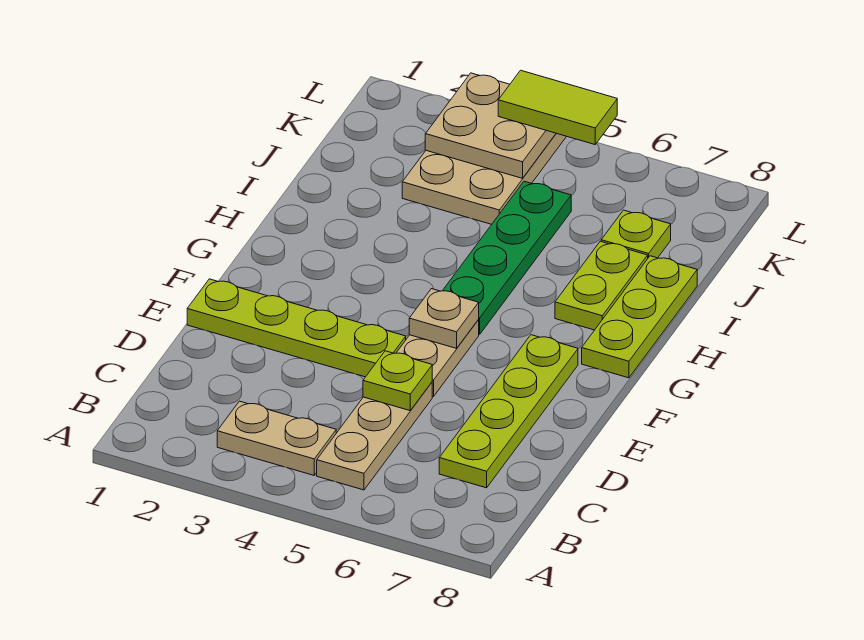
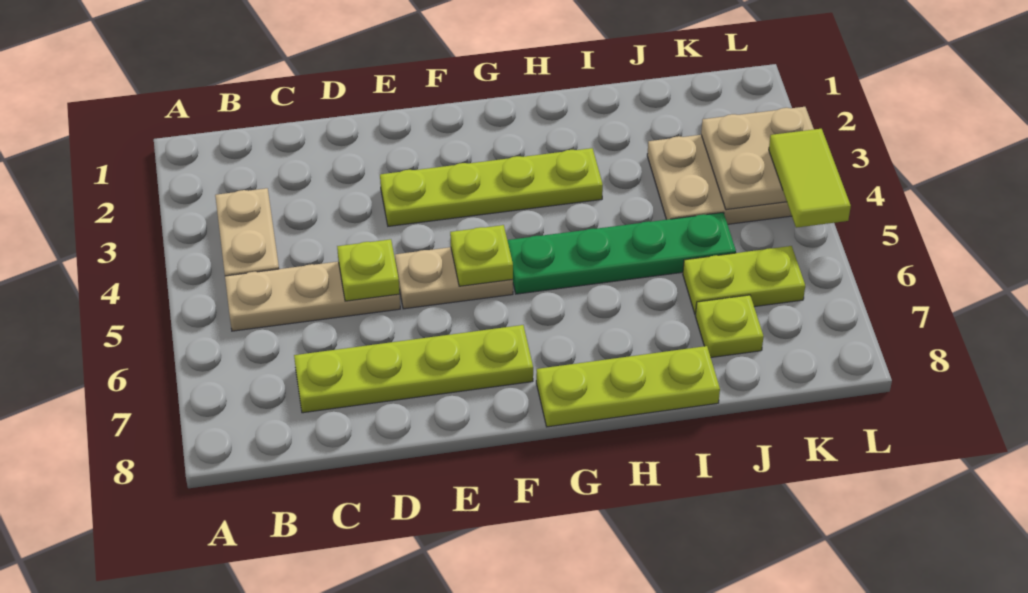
lime plate E1:E4 level 1 -> lime plate E3:H3 level 1
tan plate F5 level 2 -> lime plate F5 level 2
lime plate H7:I7 level 1 -> lime plate J6:K6 level 1

